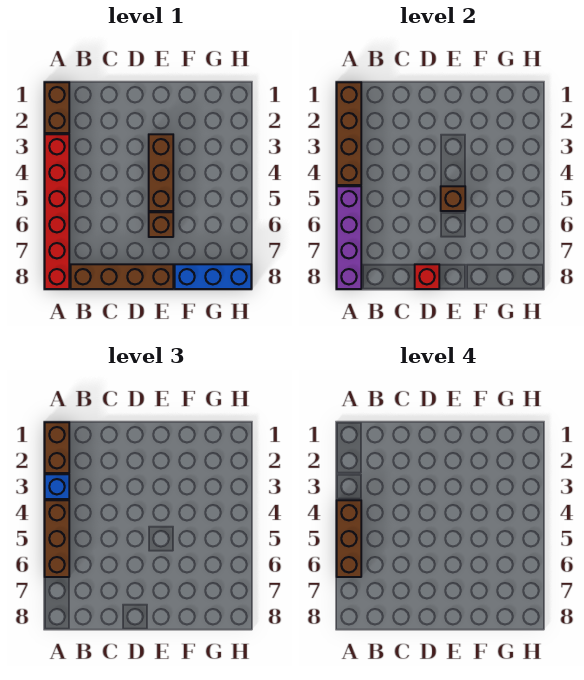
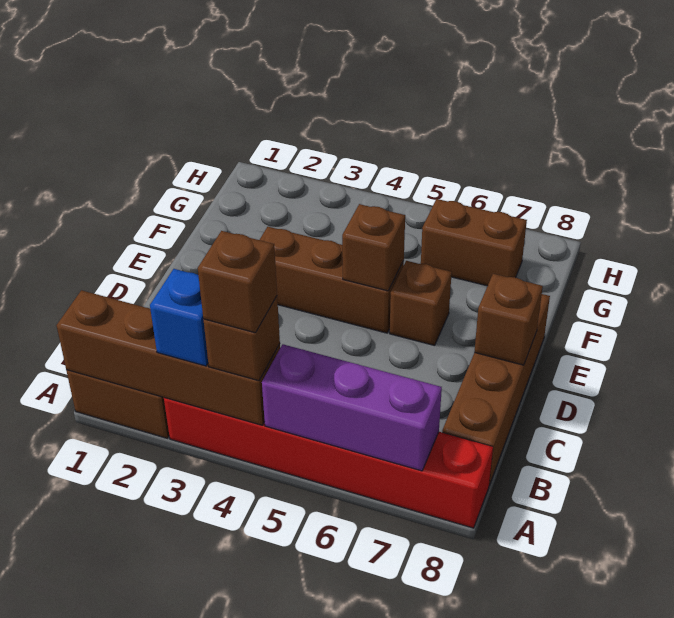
brown brick A1:A2 level 3 -> brown brick G6:G7 level 1
brown brick A4:A6 level 3 -> brown brick A4 level 3
brown brick A4:A6 level 4 -> brown brick A4 level 4
purple brick A5:A8 level 2 -> purple brick A5:A7 level 2
red brick D8 level 2 -> brown brick D8 level 2
blue brick F8:H8 level 1 -> none

